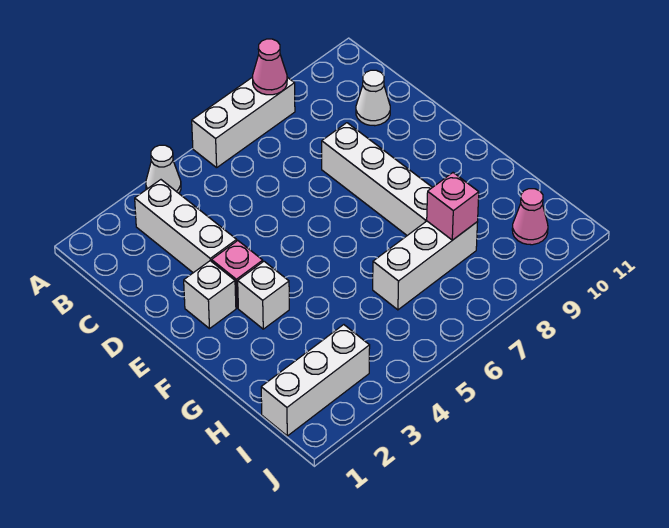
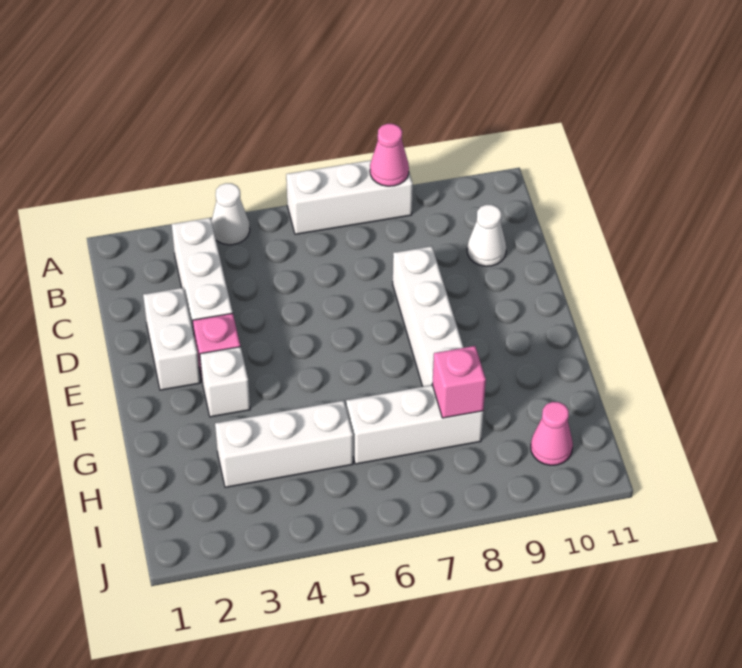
white brick E2 level 1 -> white brick D2:E2 level 1
white brick I1:I3 level 1 -> white brick H3:H5 level 1

